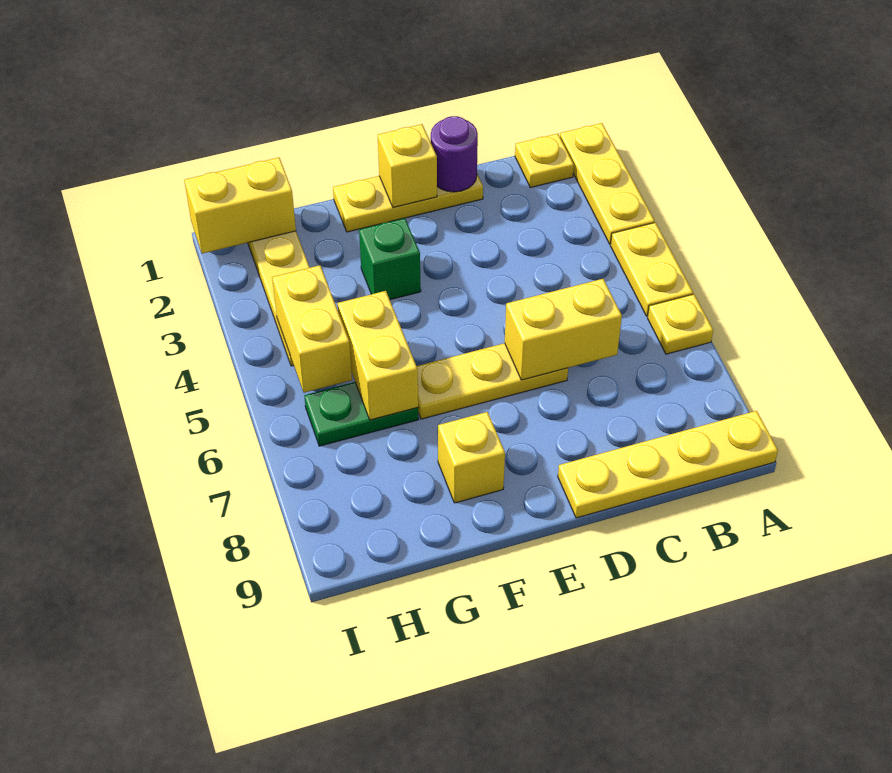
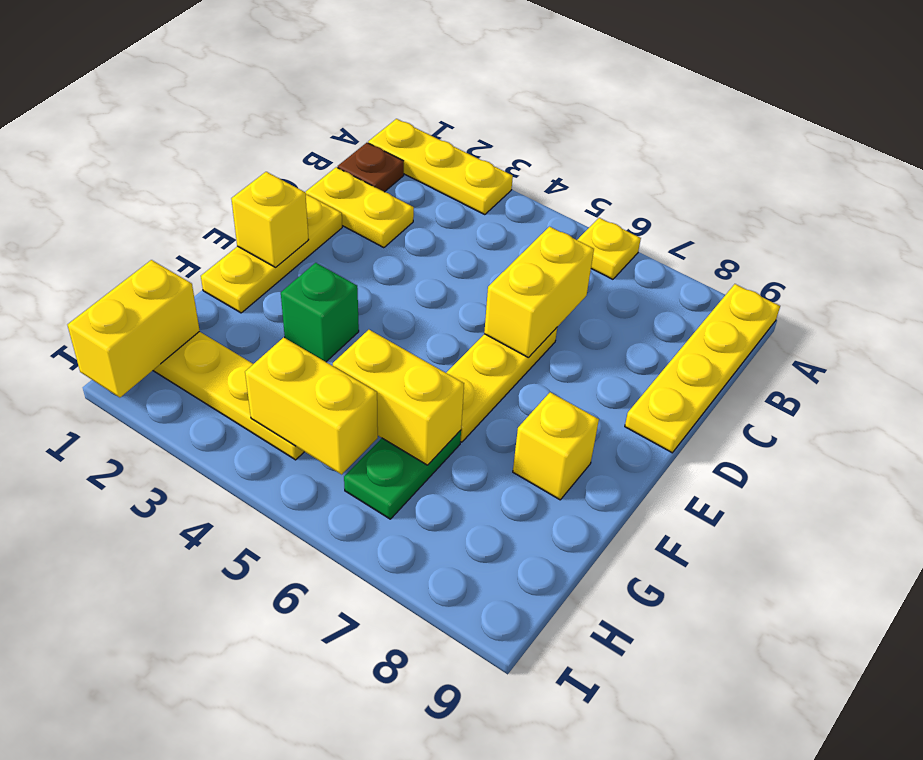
yellow plate A4:A5 level 1 -> yellow plate C1:C2 level 1
yellow plate B1 level 1 -> brown plate B1 level 1
purple round brick D1 level 2 -> none

